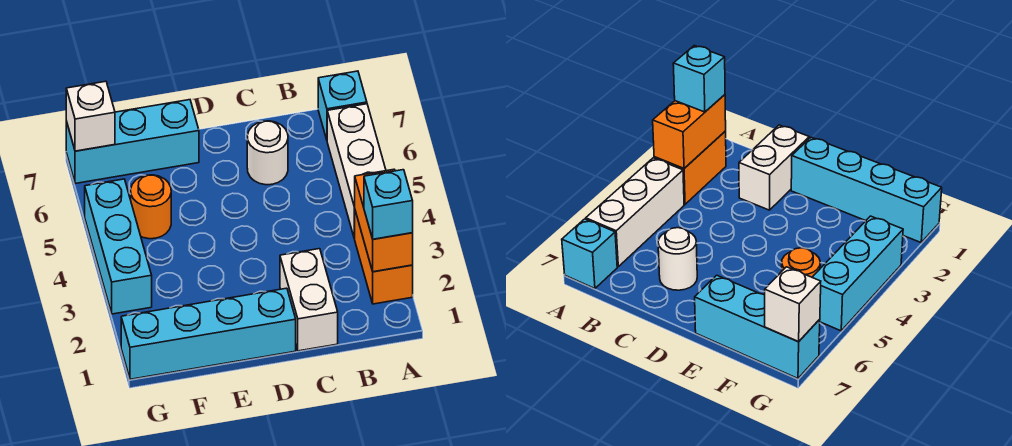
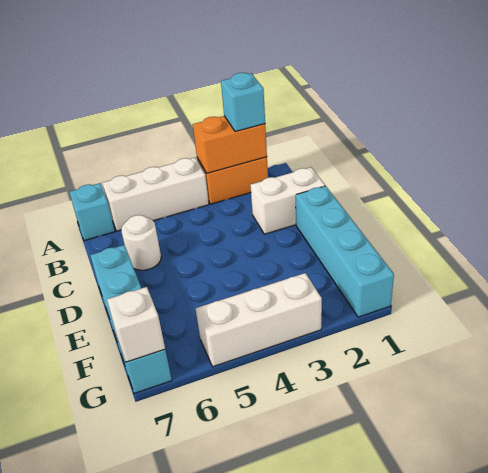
cyan brick E7:G7 level 1 -> cyan brick D7:G7 level 1
orange round brick F5 level 1 -> none
cyan brick G3:G5 level 1 -> white brick G3:G5 level 1

